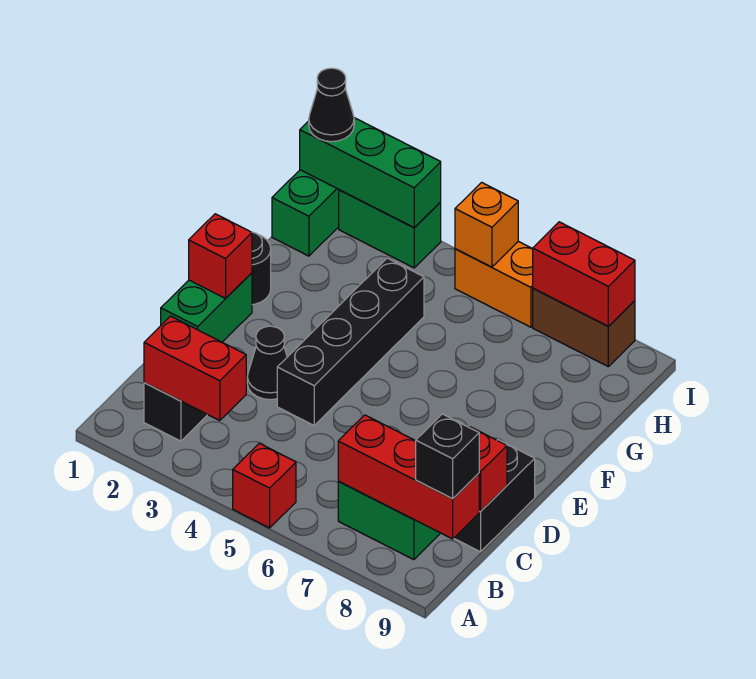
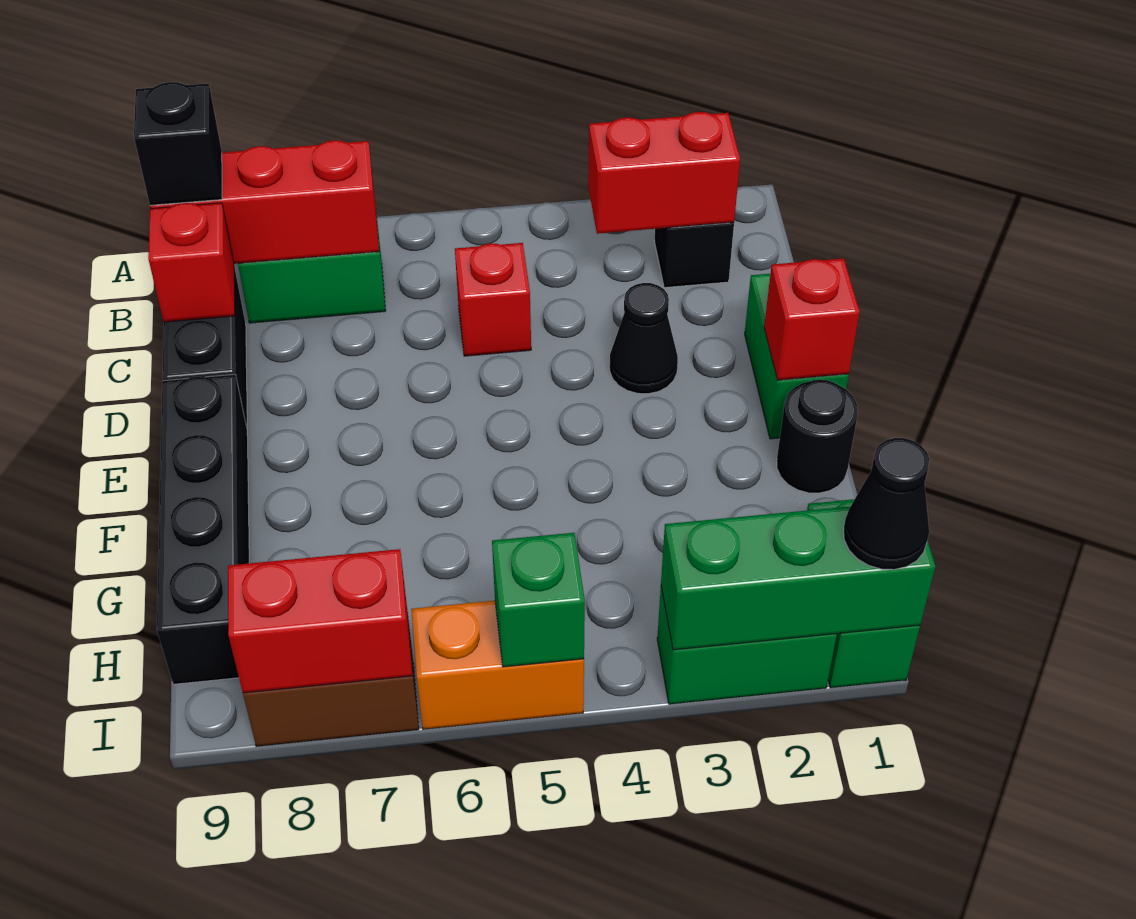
red brick A5 level 1 -> red brick C5 level 1
black brick D4:G4 level 1 -> black brick E9:H9 level 1
orange brick I5 level 2 -> green brick I5 level 2

